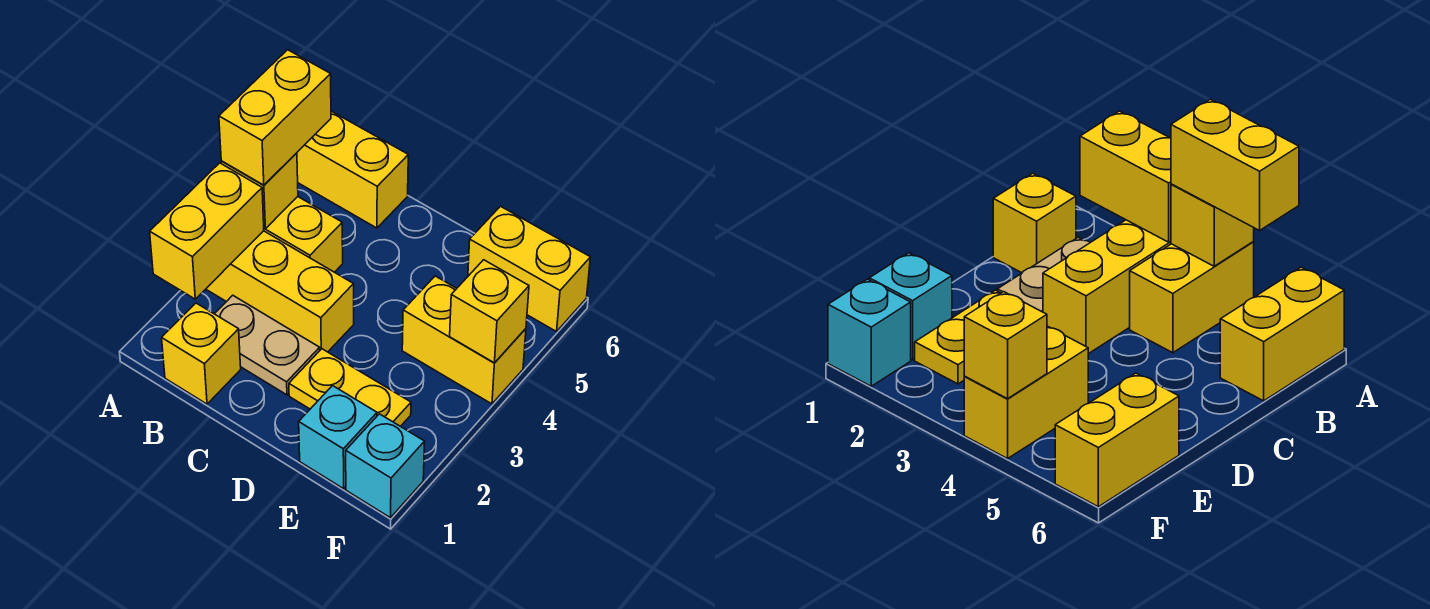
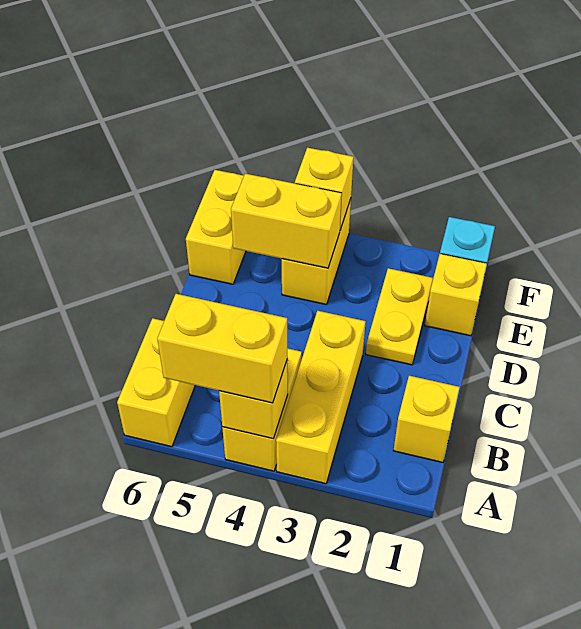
yellow brick A2:A3 level 2 -> yellow brick E4:E5 level 2
tan plate B2:C2 level 1 -> none
cyan brick E1 level 1 -> yellow brick E1 level 1

